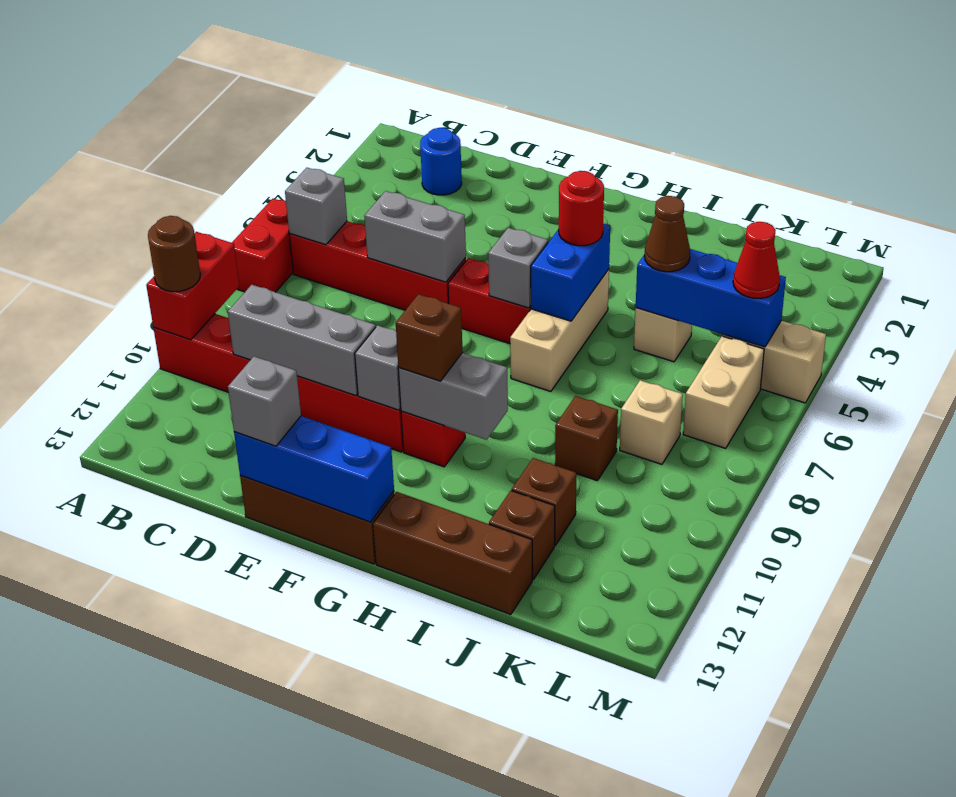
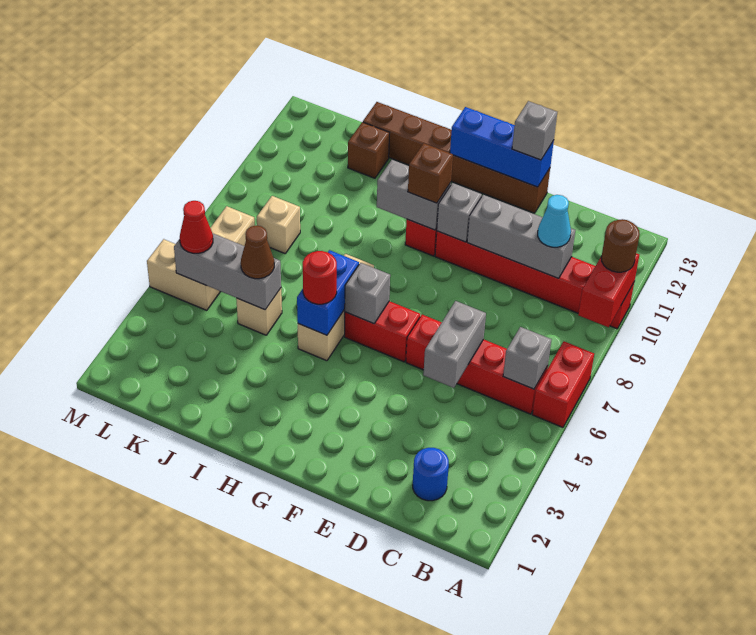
none -> cyan cone C10 level 3
grey brick D6:E6 level 2 -> grey brick D5:D6 level 2
blue brick J5:L5 level 2 -> grey brick J5:L5 level 2
brown brick J9 level 1 -> none
brown brick J11 level 1 -> none

